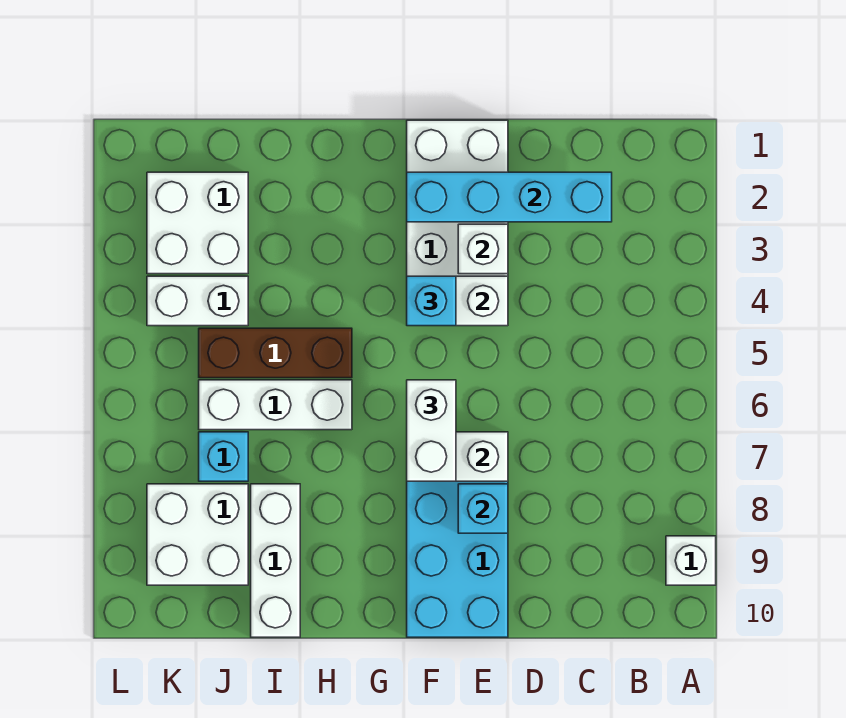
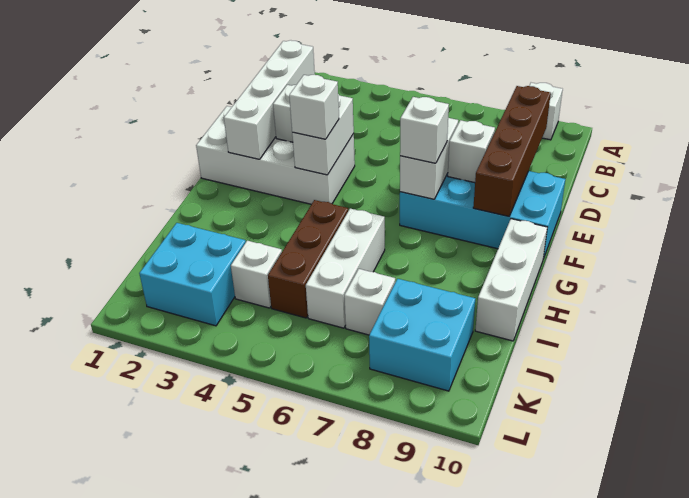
cyan brick C2:F2 level 2 -> white brick C2:F2 level 2
none -> brown brick C9:F9 level 2
cyan brick E8 level 2 -> white brick E8 level 2
cyan brick F4 level 3 -> white brick F4 level 3
white brick F6:F7 level 3 -> white brick F7 level 3
white brick I8:I10 level 1 -> white brick G10:I10 level 1
white brick J2:K3 level 1 -> cyan brick J2:K3 level 1
white brick J4:K4 level 1 -> white brick J4 level 1
cyan brick J7 level 1 -> white brick J7 level 1
white brick J8:K9 level 1 -> cyan brick J8:K9 level 1

